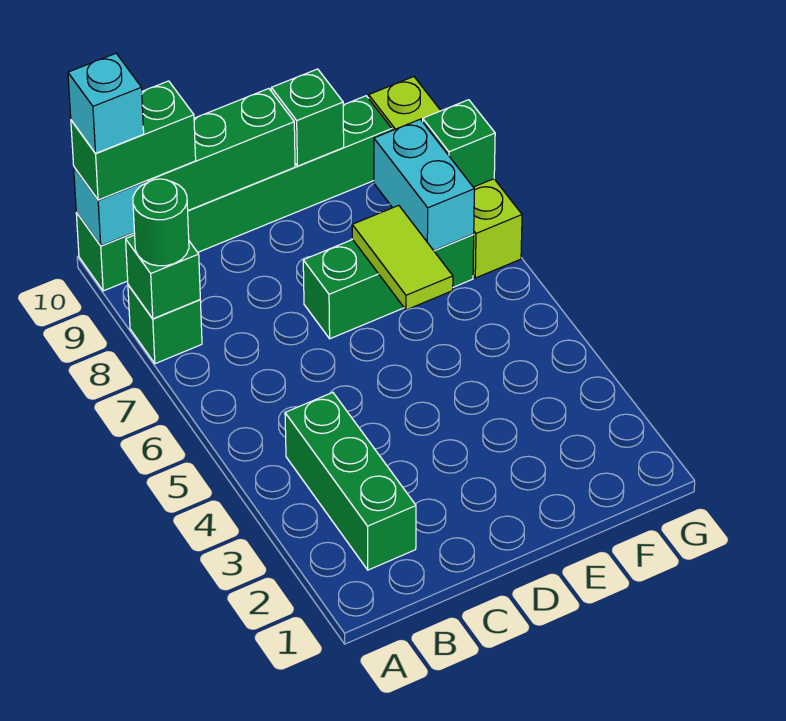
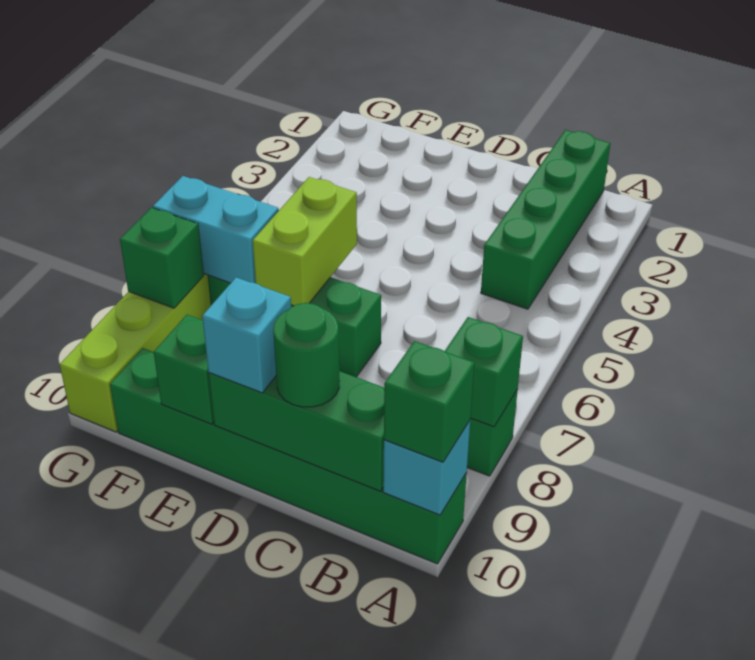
green round brick A8 level 3 -> green round brick C10 level 3
green brick A10:B10 level 3 -> green brick A10 level 3
cyan brick A10 level 4 -> cyan brick D10 level 3
green brick B2:B4 level 1 -> green brick B1:B4 level 1
lime tile E6:E7 level 2 -> lime brick E6:E7 level 2
cyan brick F7:F8 level 2 -> cyan brick F7:G7 level 2

